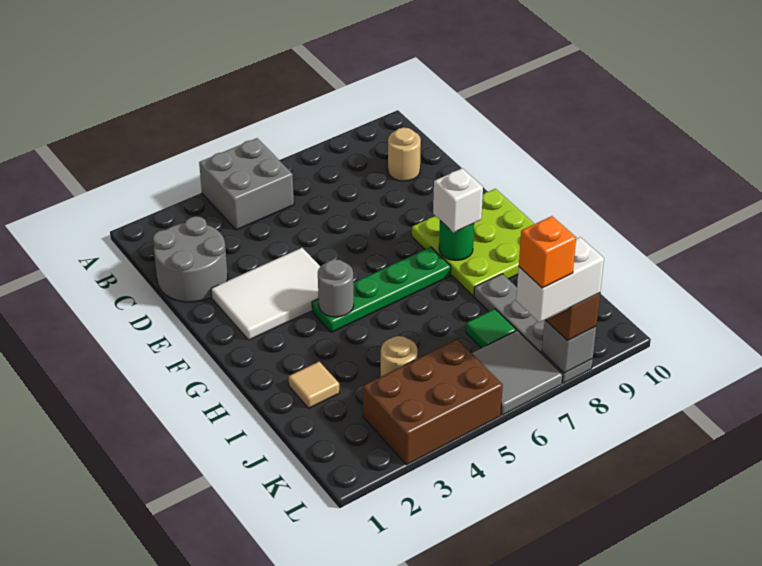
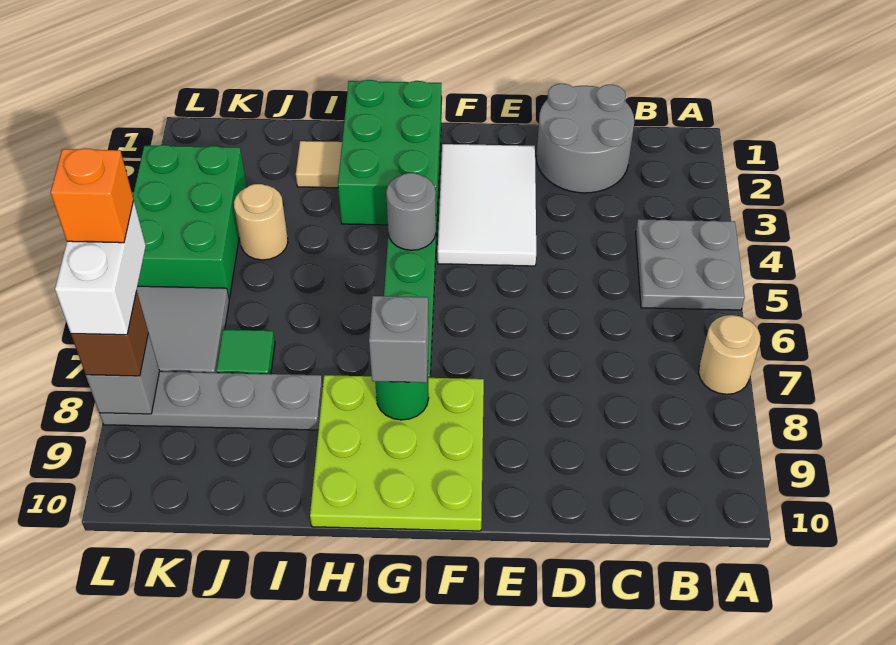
grey brick A4:B5 level 1 -> grey plate A4:B5 level 1
tan round brick C9 level 1 -> tan round brick A7 level 1
none -> green brick G1:H3 level 1
white brick G8 level 3 -> grey brick G8 level 3
brown brick K3:L5 level 1 -> green brick K3:L5 level 1

